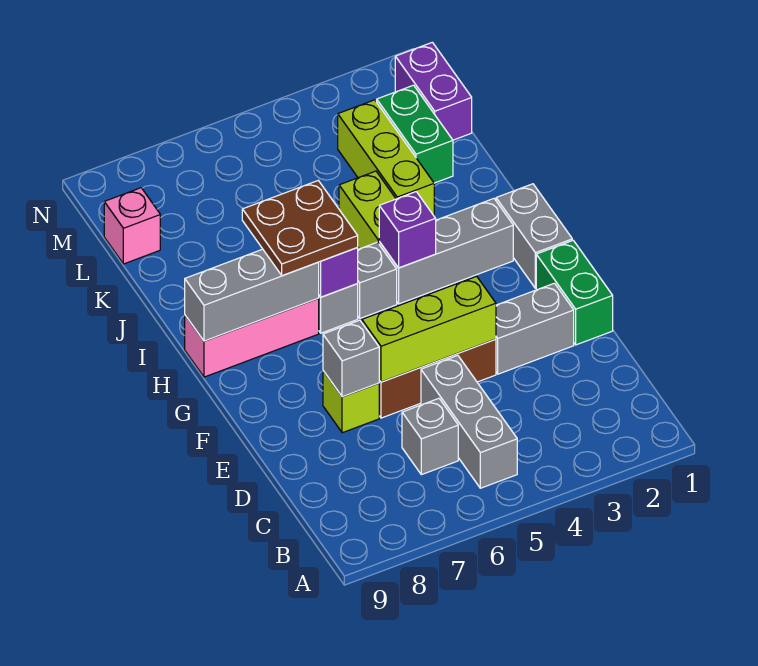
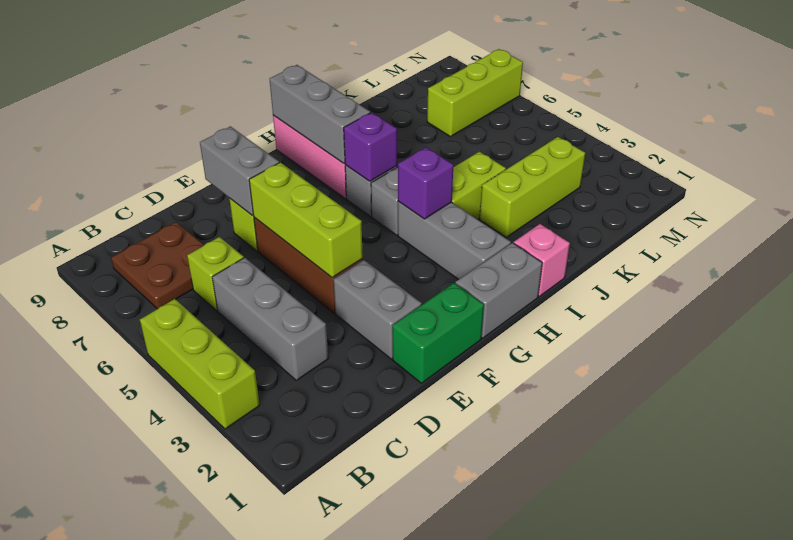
none -> lime brick A3:A5 level 1
grey brick B5:D5 level 1 -> grey brick C3:C5 level 1
grey brick C6 level 1 -> lime brick C6 level 1
grey brick E7 level 2 -> grey brick E7:E8 level 2
brown plate H6:I7 level 3 -> brown plate B7:C8 level 1
green brick K2:L2 level 1 -> none
purple brick L1:M1 level 1 -> none
none -> lime brick L7:N7 level 1
pink brick L9 level 1 -> pink brick I1 level 1

